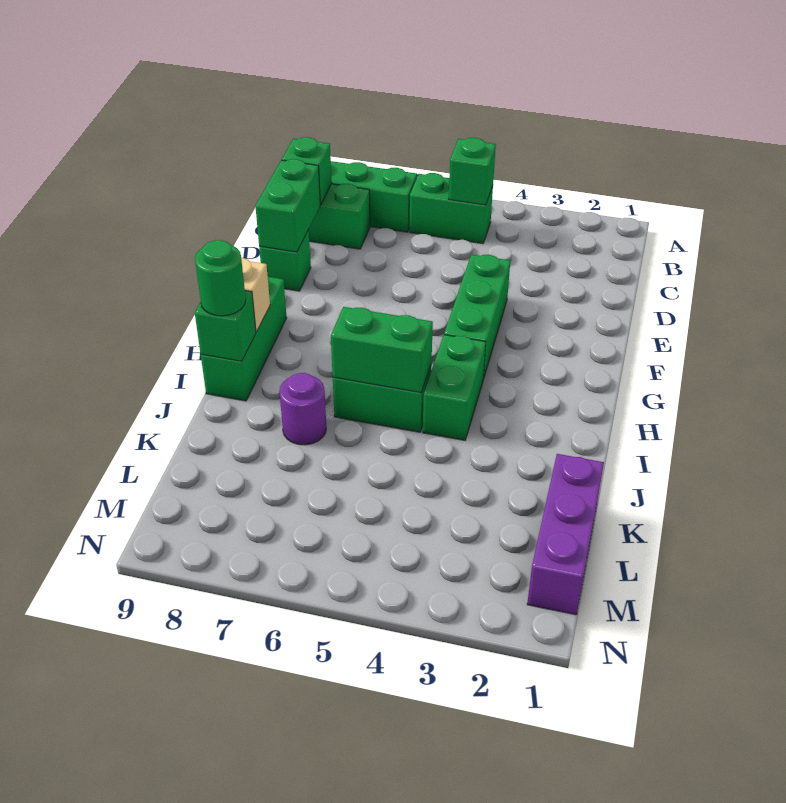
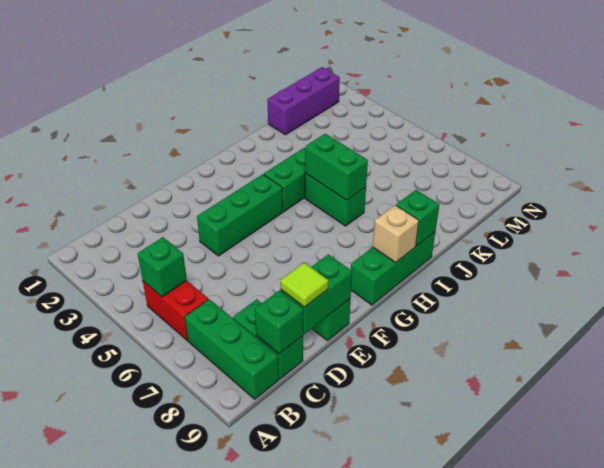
green brick B5:B6 level 1 -> red brick B5:B6 level 1
none -> lime tile D9 level 3
green round brick I9 level 3 -> none
purple round brick J7 level 1 -> none

